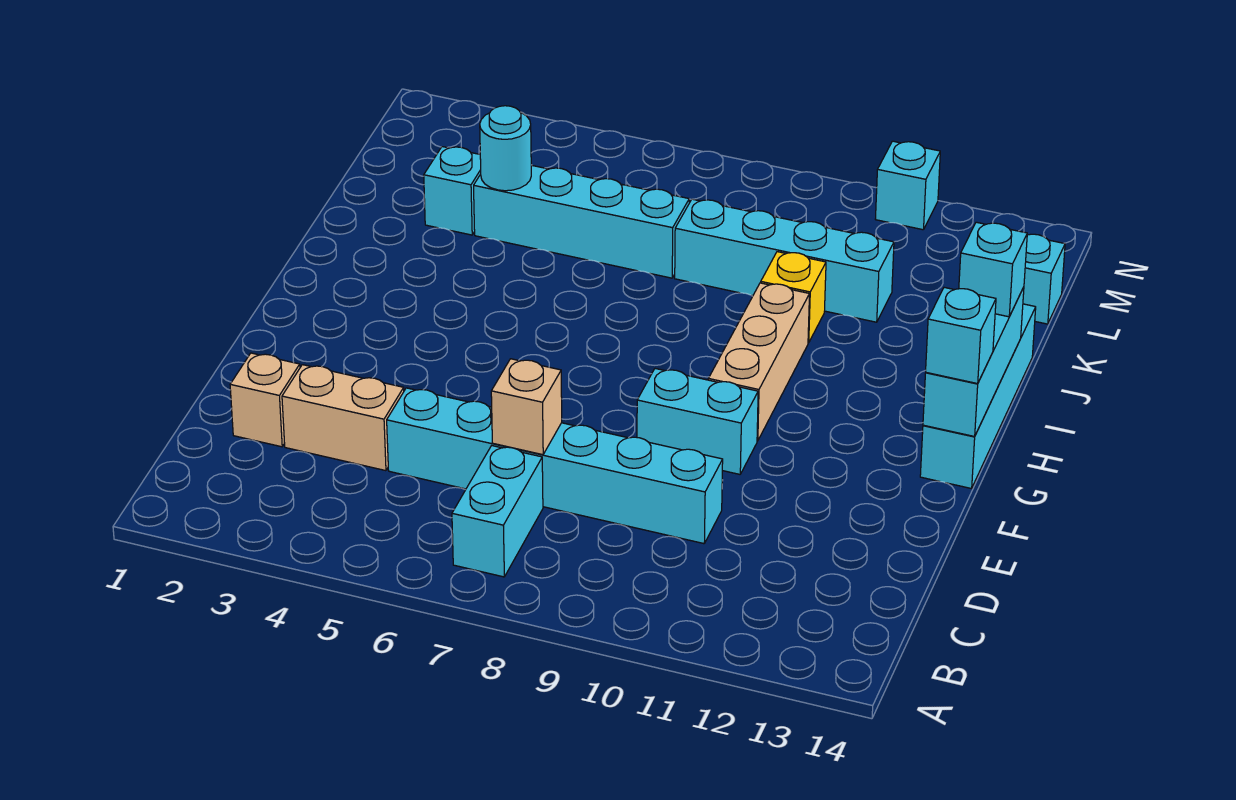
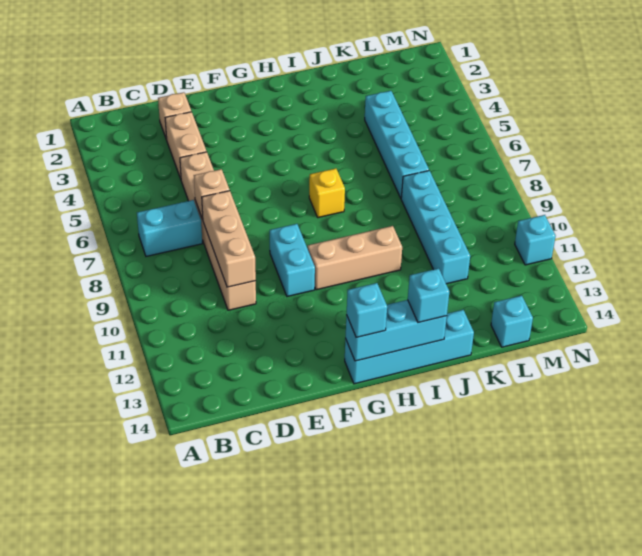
cyan brick D5:D10 level 1 -> tan brick D5:D10 level 1
none -> tan brick D8:D10 level 2
yellow brick J10 level 1 -> yellow brick H7 level 1
cyan brick K3 level 1 -> none
cyan round brick K4 level 2 -> none

